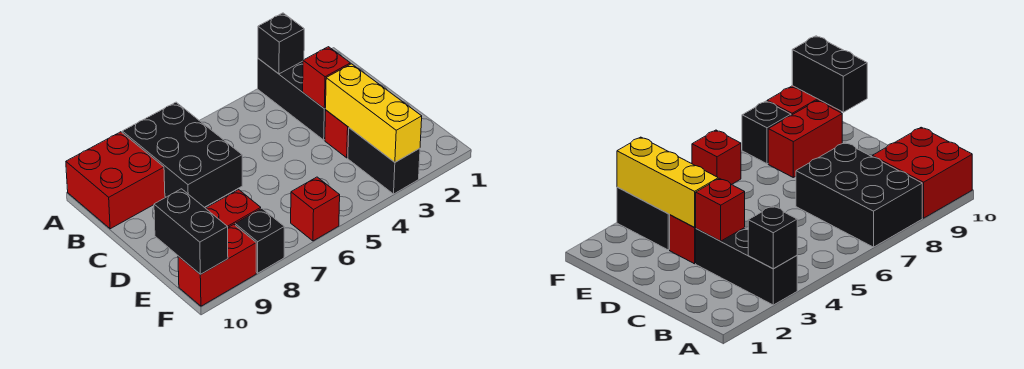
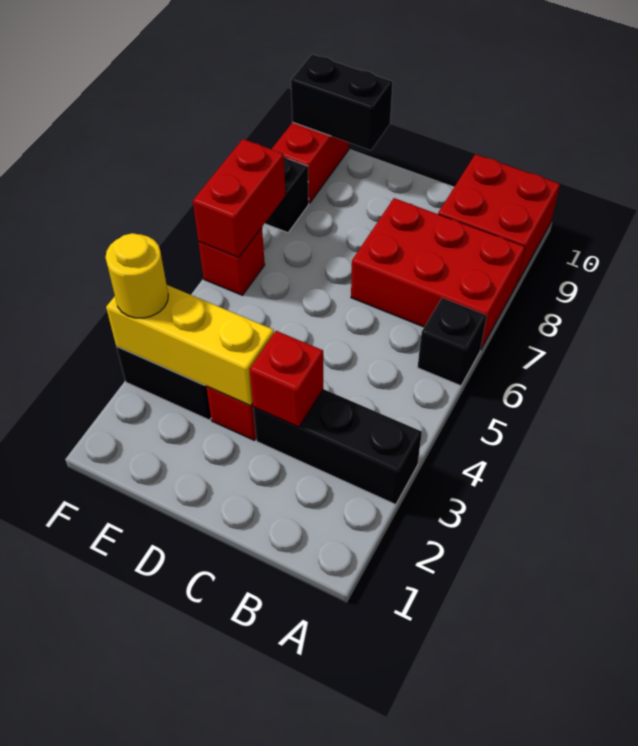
black brick A3 level 2 -> black brick A6 level 1
black brick A7:C8 level 1 -> red brick A7:C8 level 1
red brick E8:E9 level 1 -> red brick F6:F7 level 2
none -> yellow round brick F3 level 3

